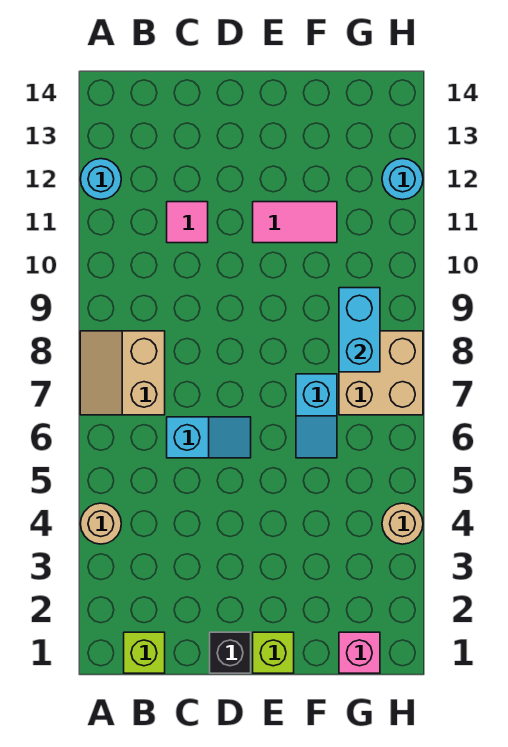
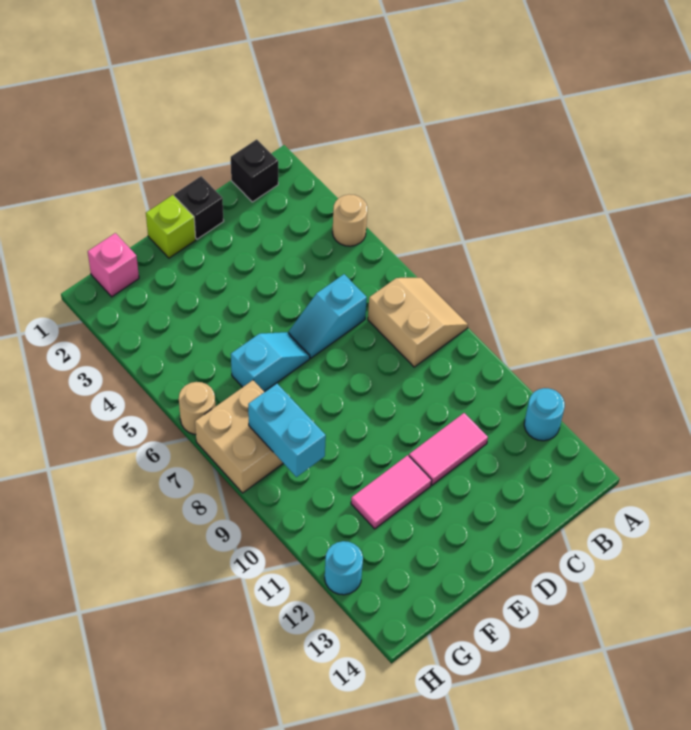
lime brick B1 level 1 -> black brick B1 level 1
pink tile C11 level 1 -> pink tile C11:D11 level 1
cyan slope F6:F7 level 1 top 7 -> cyan slope E6:F6 level 1 top F
tan round brick H4 level 1 -> tan round brick H6 level 1

